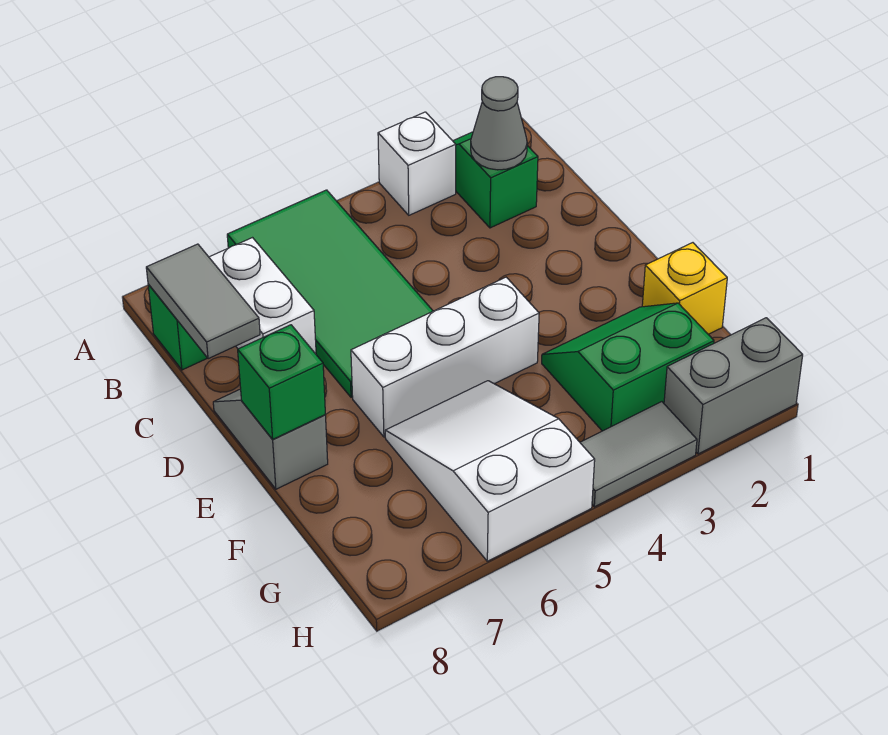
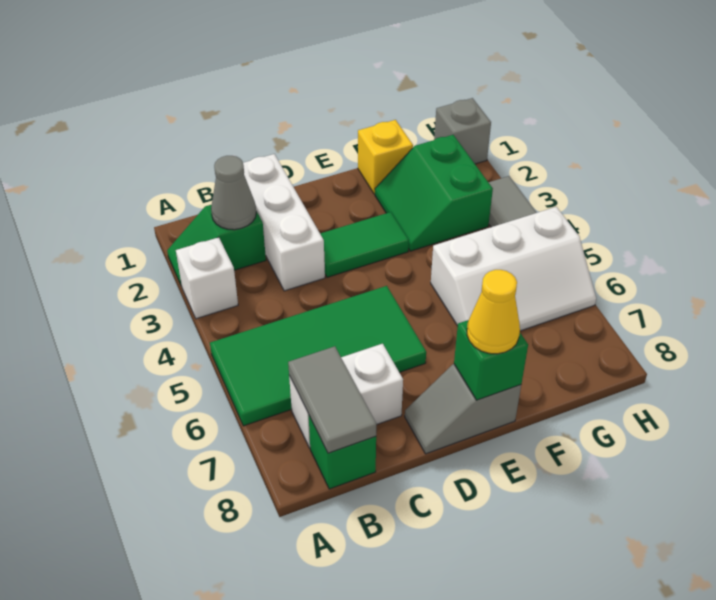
grey tile B8:C8 level 2 -> grey tile B7:B8 level 2
none -> green tile D3:E3 level 1
white brick E4:E6 level 1 -> white brick C1:C3 level 1
none -> yellow cone E8 level 3
white slope F5:H6 level 1 top H -> white slope F5:H6 level 1 top 5
grey brick H1:H2 level 1 -> grey brick H1 level 1

